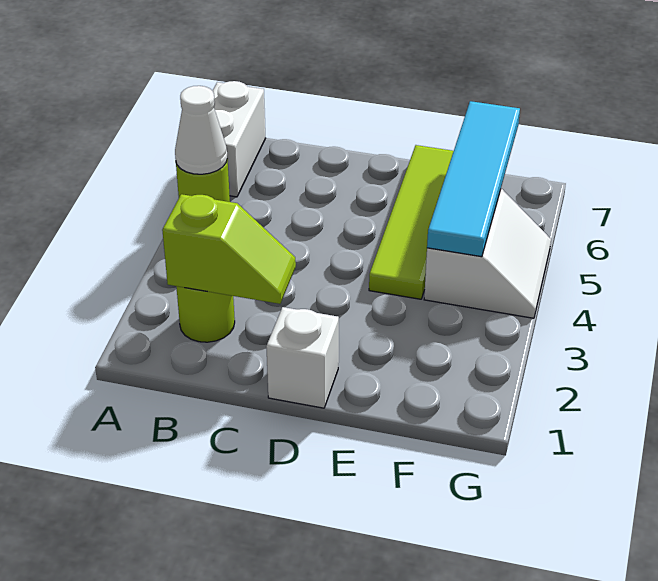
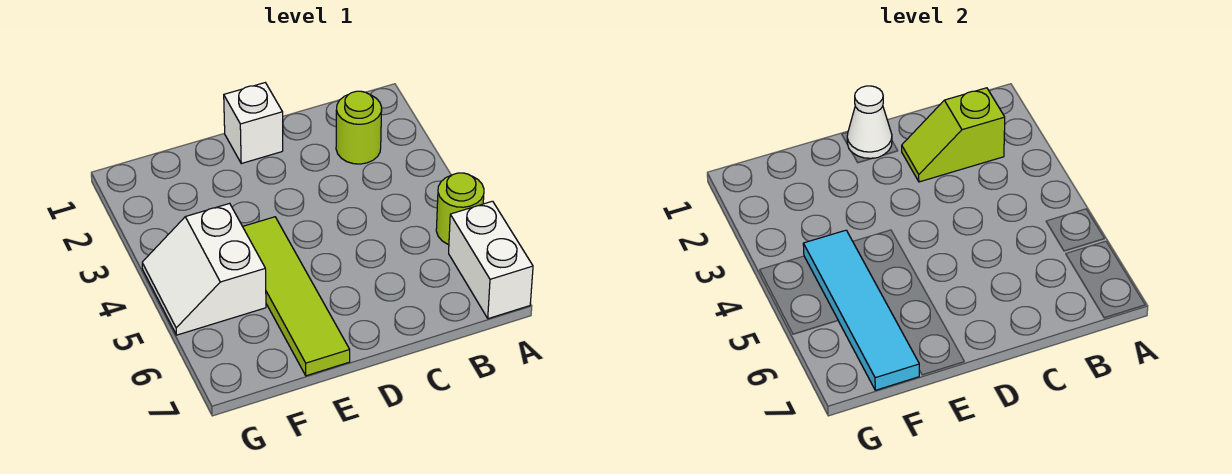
white cone A5 level 2 -> white cone D1 level 2

